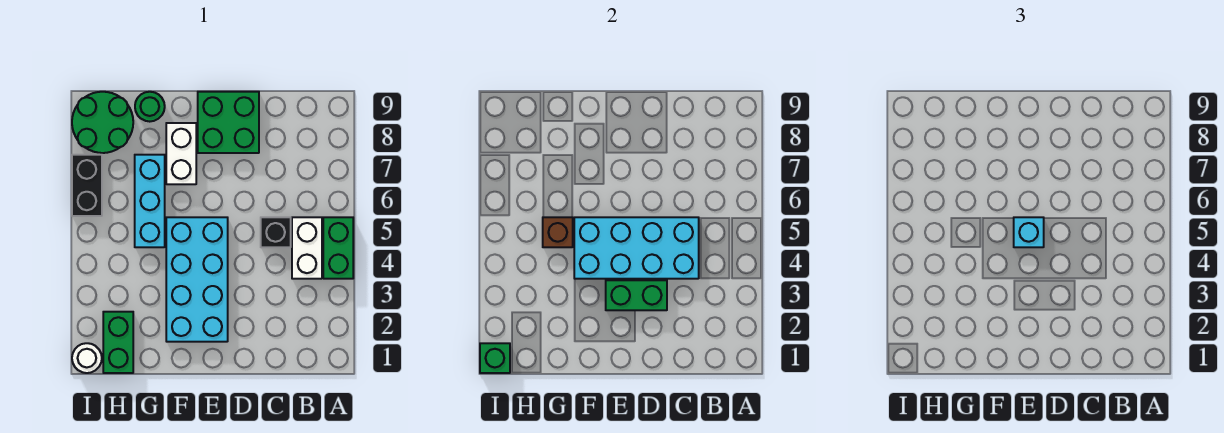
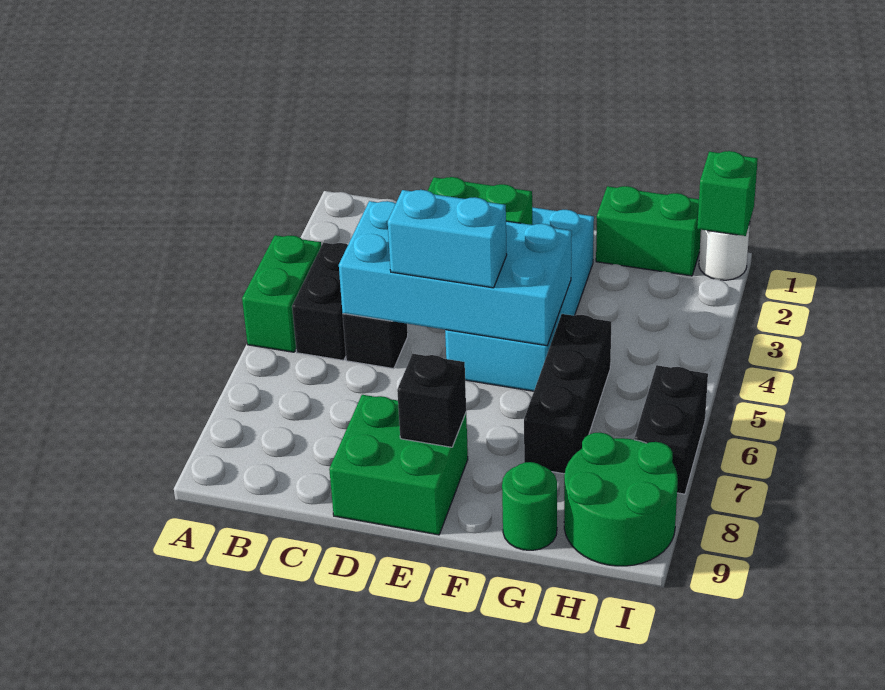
white brick B4:B5 level 1 -> black brick B4:B5 level 1
cyan brick E5 level 3 -> cyan brick D5:E5 level 3
none -> black brick E8 level 2
white brick F7:F8 level 1 -> none
cyan brick G5:G7 level 1 -> black brick G5:G7 level 1
brown brick G5 level 2 -> none
green brick H1:H2 level 1 -> green brick G1:H1 level 1

